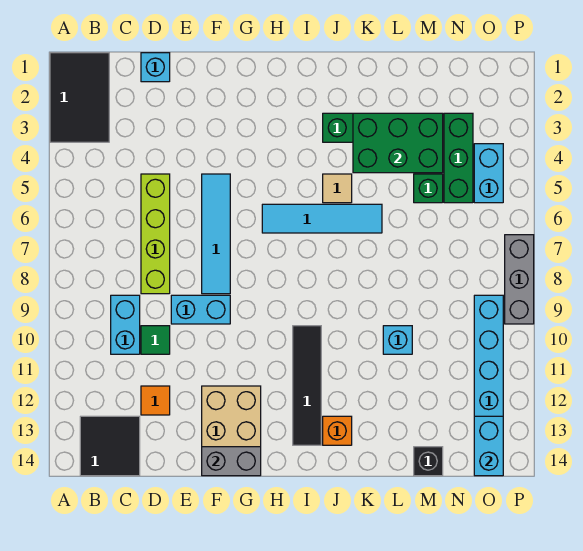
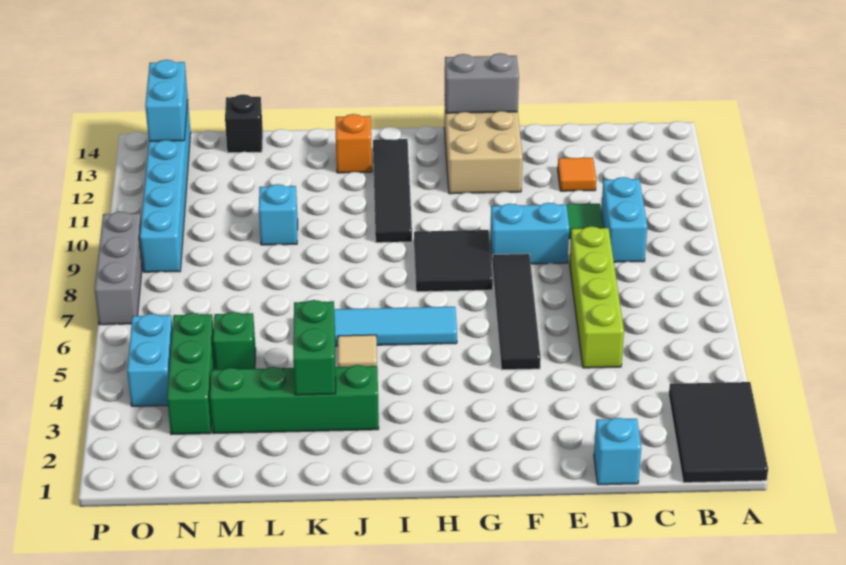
black tile B13:C14 level 1 -> black tile G8:H9 level 1
cyan tile F5:F8 level 1 -> black tile F5:F8 level 1
green brick K3:M4 level 2 -> green brick K3:K4 level 2

